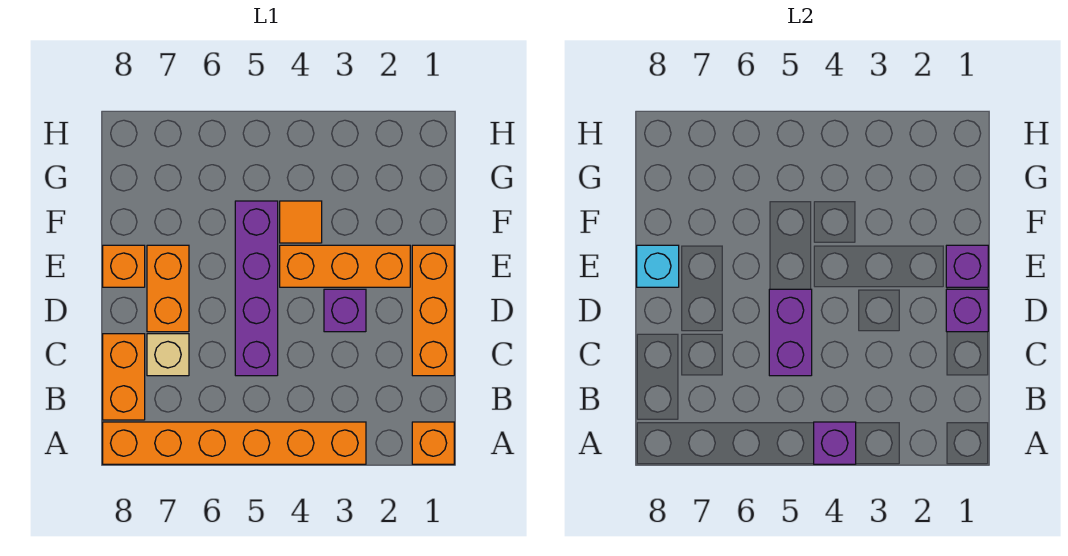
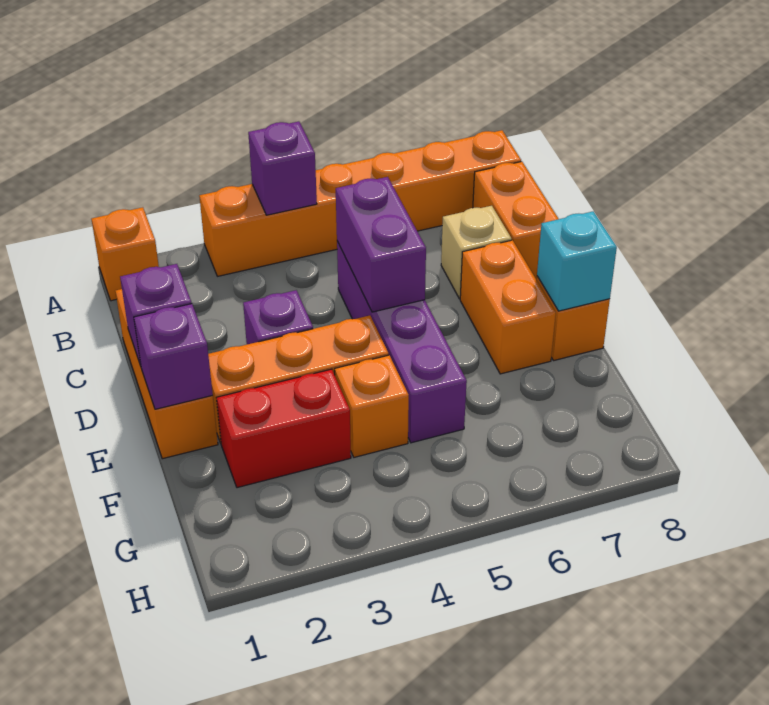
none -> red brick F2:F3 level 1
orange tile F4 level 1 -> orange brick F4 level 1

